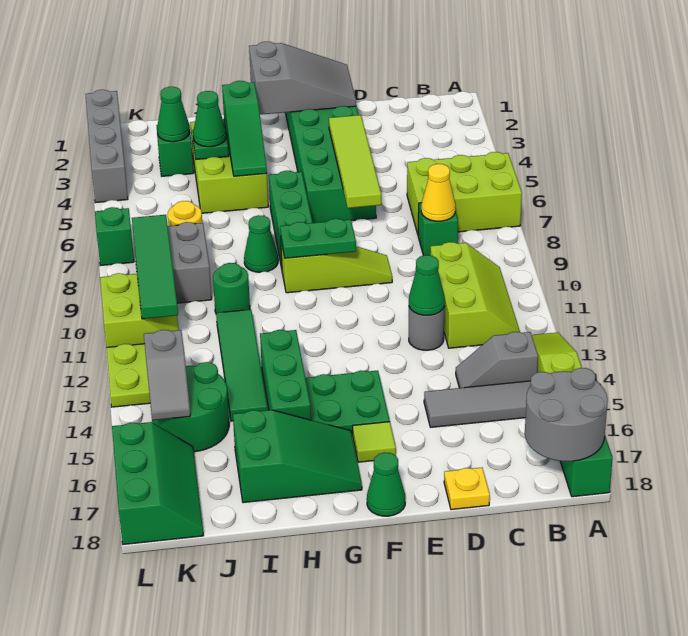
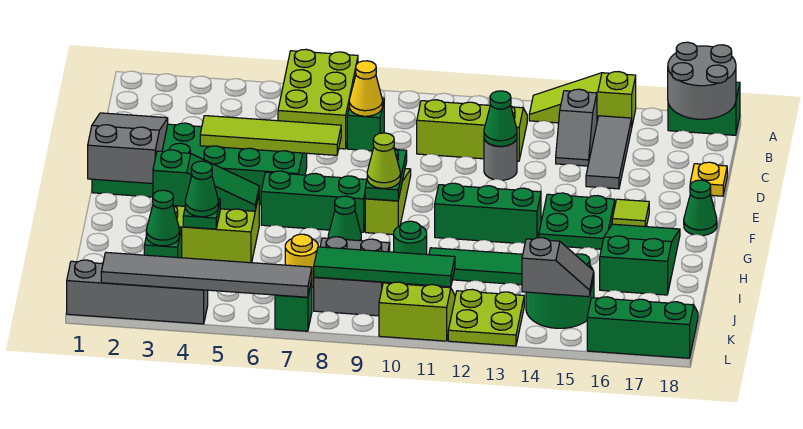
none -> lime cone G9 level 3
green brick H13:H15 level 1 -> green brick G11:G13 level 1
none -> grey tile L2:L7 level 2

